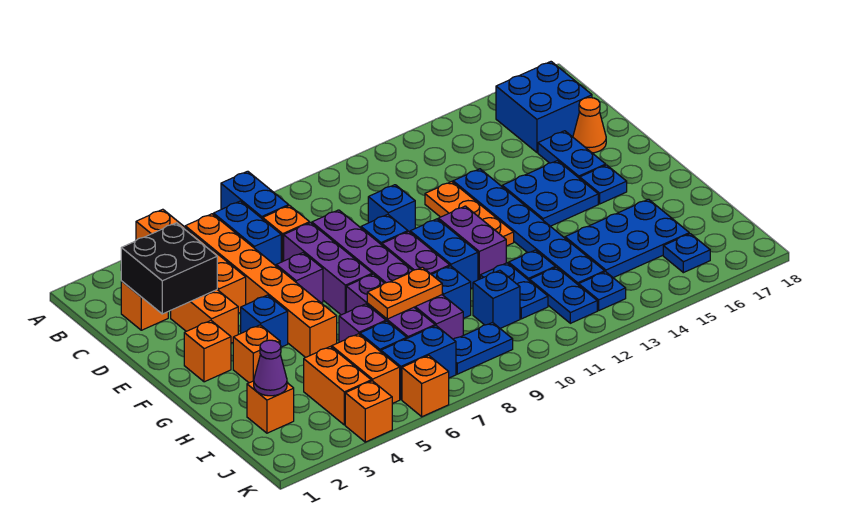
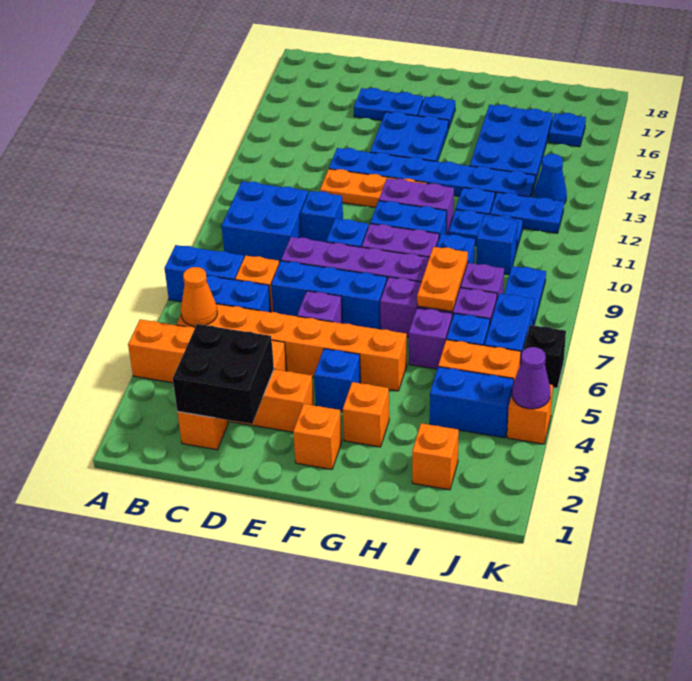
blue brick B16:C17 level 1 -> blue brick B9:C10 level 1
purple brick D7:F7 level 1 -> blue brick D7:F7 level 1
orange cone D17 level 1 -> orange cone B5 level 2
purple cone I2 level 2 -> purple cone K4 level 2
orange brick I4:J4 level 1 -> blue brick I4:J4 level 1
blue plate J13 level 1 -> blue cone J13 level 1
orange brick K6 level 1 -> black brick K6 level 1

